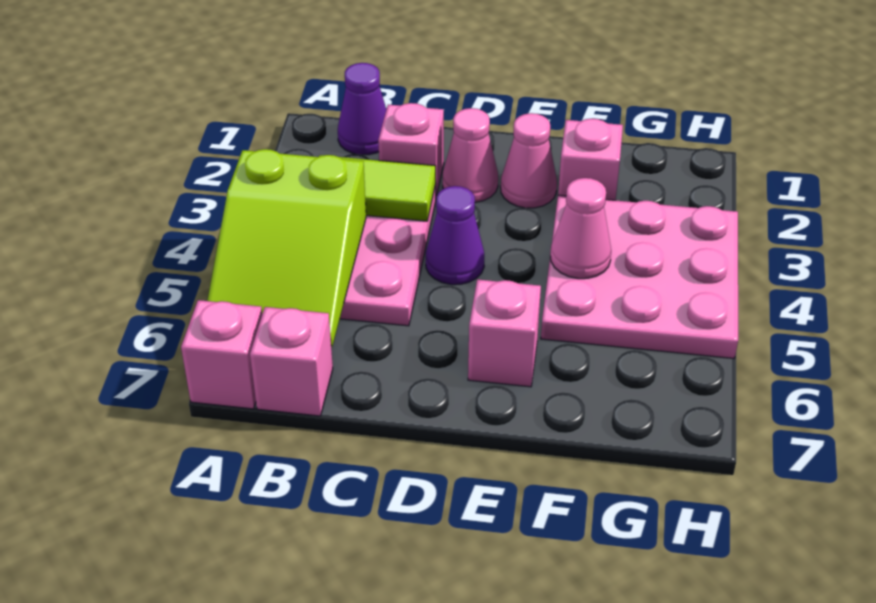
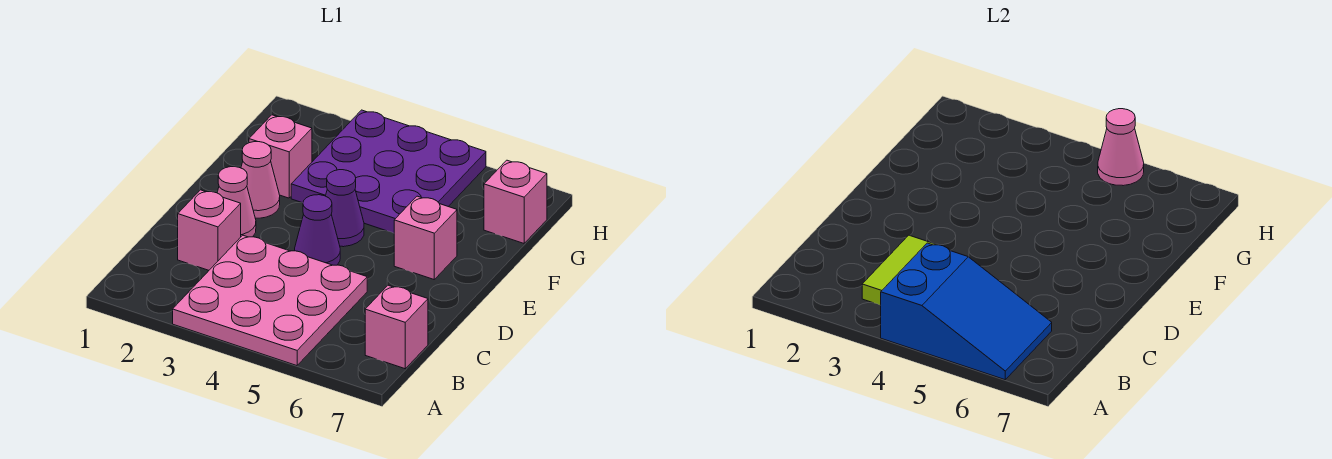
lime slope A4:B6 level 2 top 4 -> blue slope A4:B6 level 2 top 4
pink brick A7 level 1 -> pink brick G7 level 1
purple cone B1 level 1 -> purple cone E4 level 1
pink plate F3:H5 level 1 -> purple plate F3:H5 level 1
pink cone F4 level 2 -> pink cone H5 level 2

